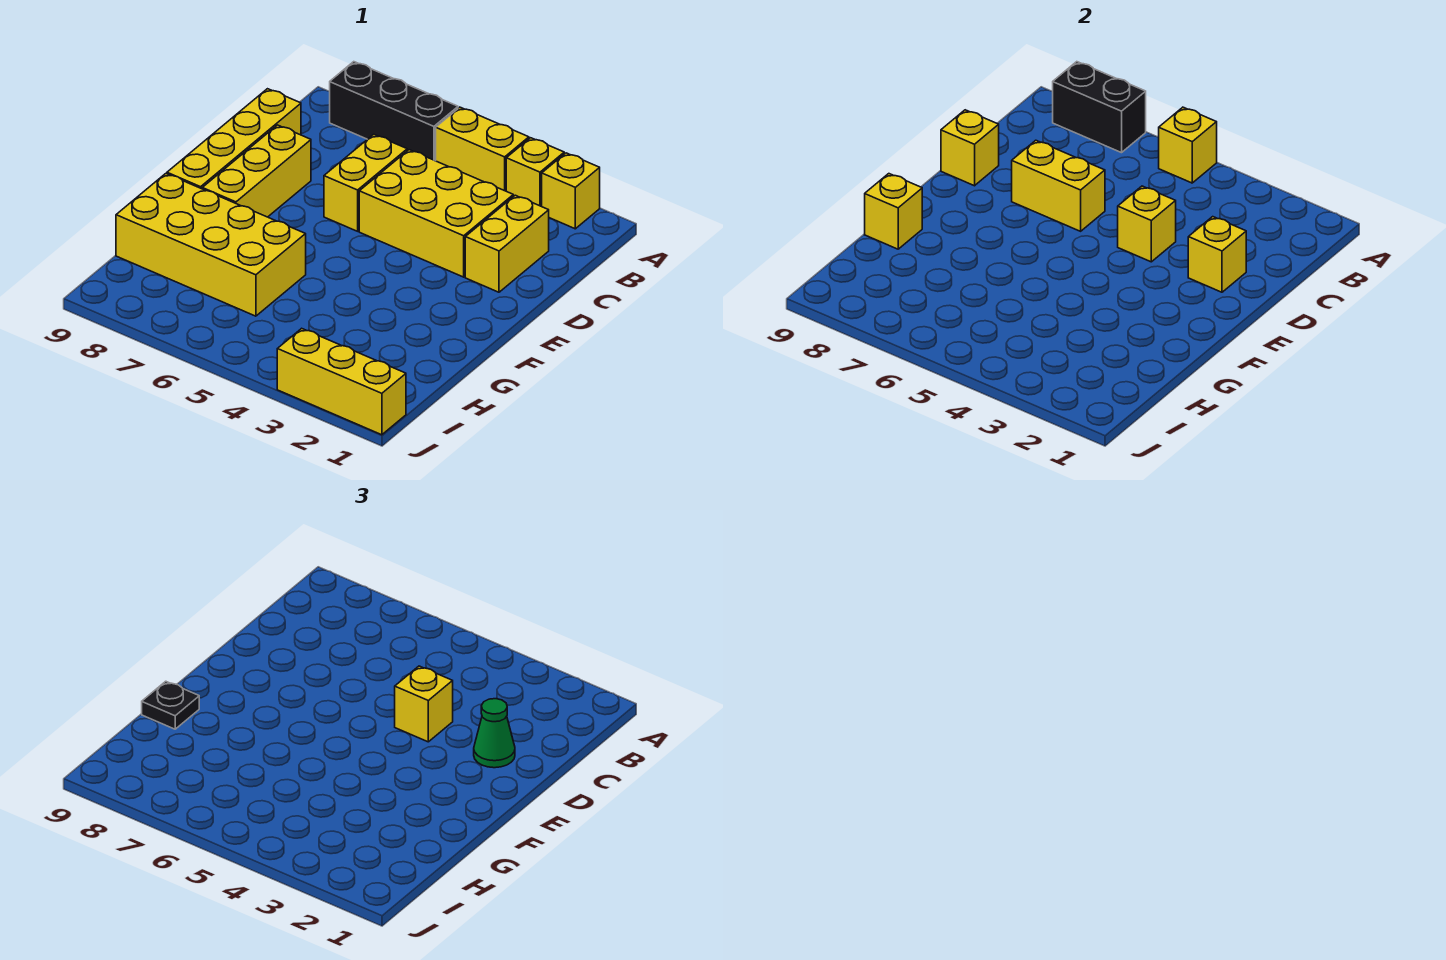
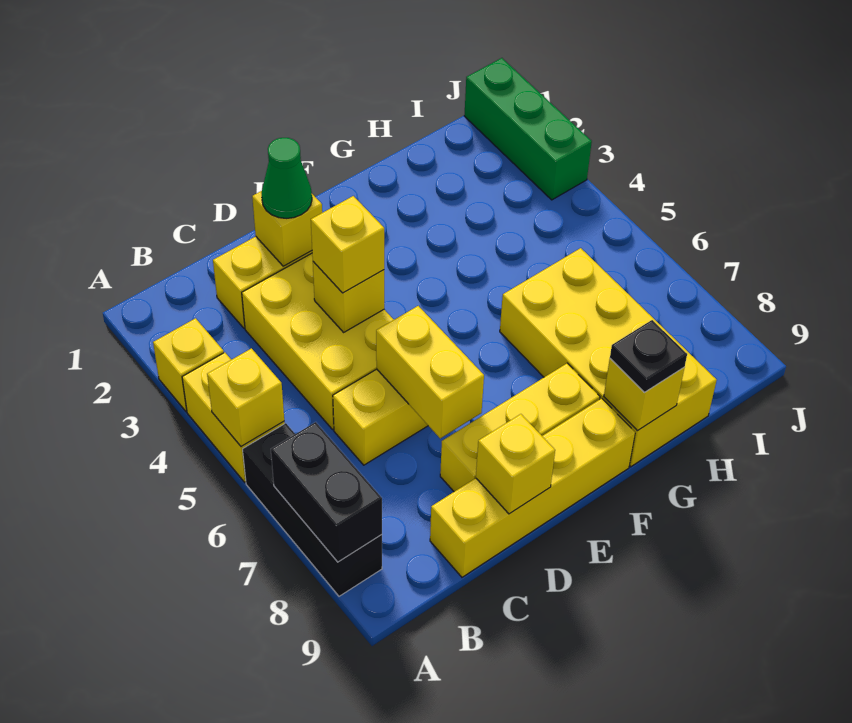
yellow brick A2 level 1 -> none
yellow brick J1:J3 level 1 -> green brick J1:J3 level 1

